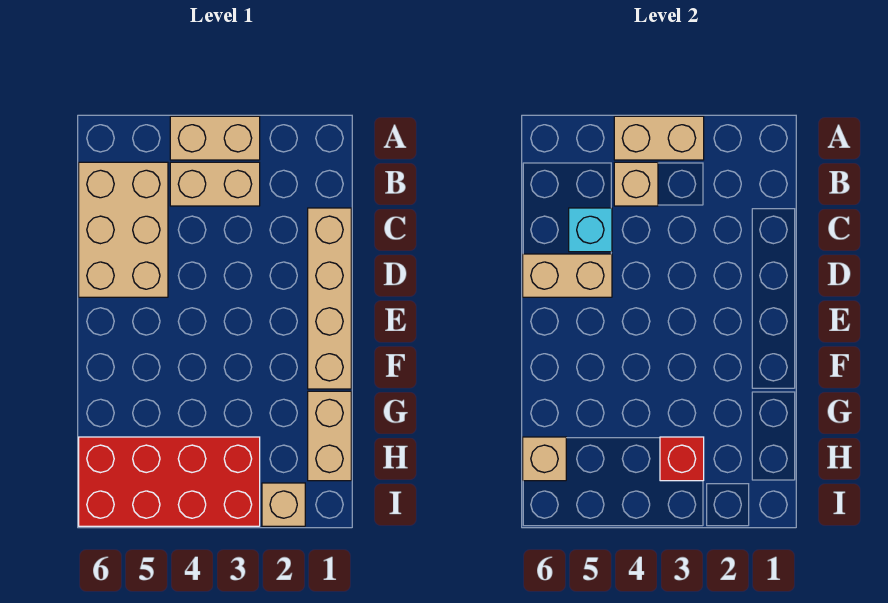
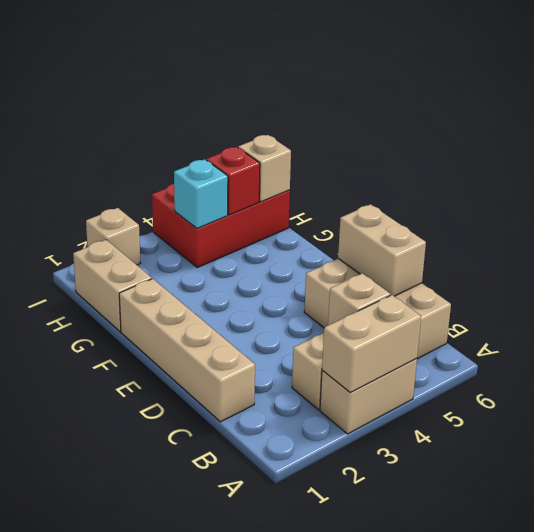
cyan brick C5 level 2 -> cyan brick H4 level 2
tan brick D5:D6 level 2 -> tan brick C6:D6 level 2
red brick H3:I6 level 1 -> red brick H4:I6 level 1
red brick H3 level 2 -> red brick H5 level 2

